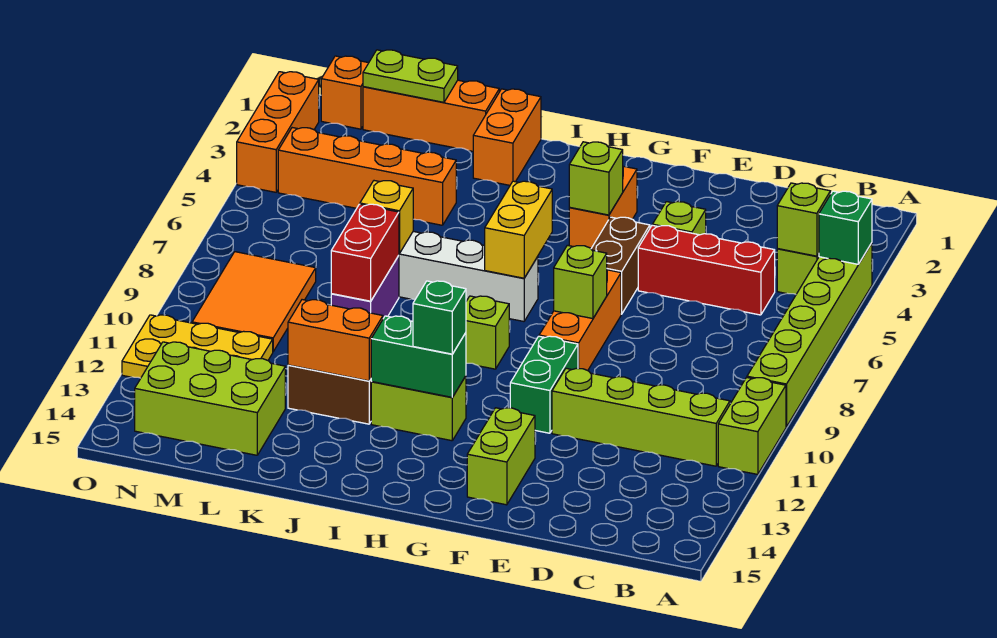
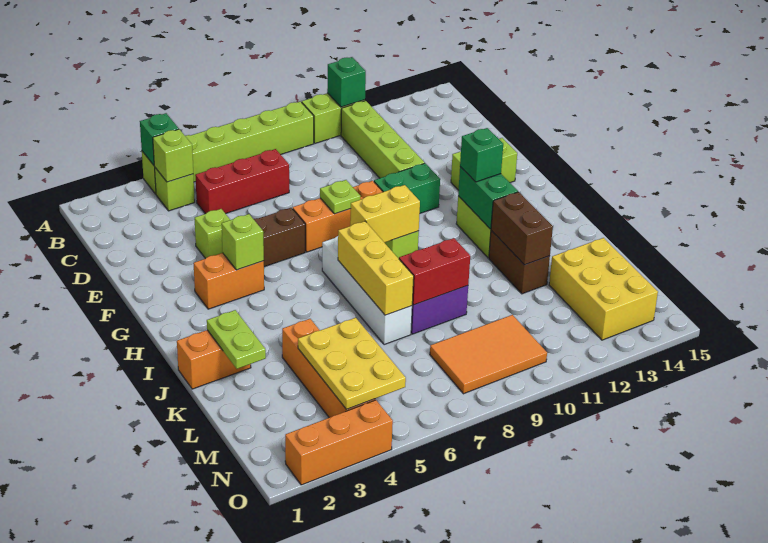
none -> green brick A11 level 2
red brick C5:E5 level 1 -> red brick C5:C7 level 1
lime brick F8 level 2 -> lime plate F8 level 2
yellow brick H6:H7 level 2 -> yellow brick H8:H9 level 2
orange brick J12:K12 level 2 -> brown brick J12:K12 level 2
orange brick K1:M1 level 1 -> none
yellow brick K7 level 2 -> yellow brick I7:K7 level 2
lime plate L1:M1 level 2 -> lime plate J2:K2 level 2
lime brick L13:N14 level 1 -> yellow brick L13:N14 level 1
yellow plate M11:O12 level 1 -> yellow plate L4:N5 level 2
orange brick N1 level 1 -> none

